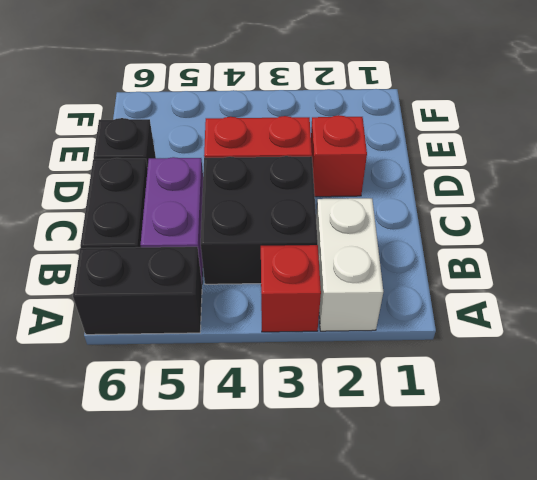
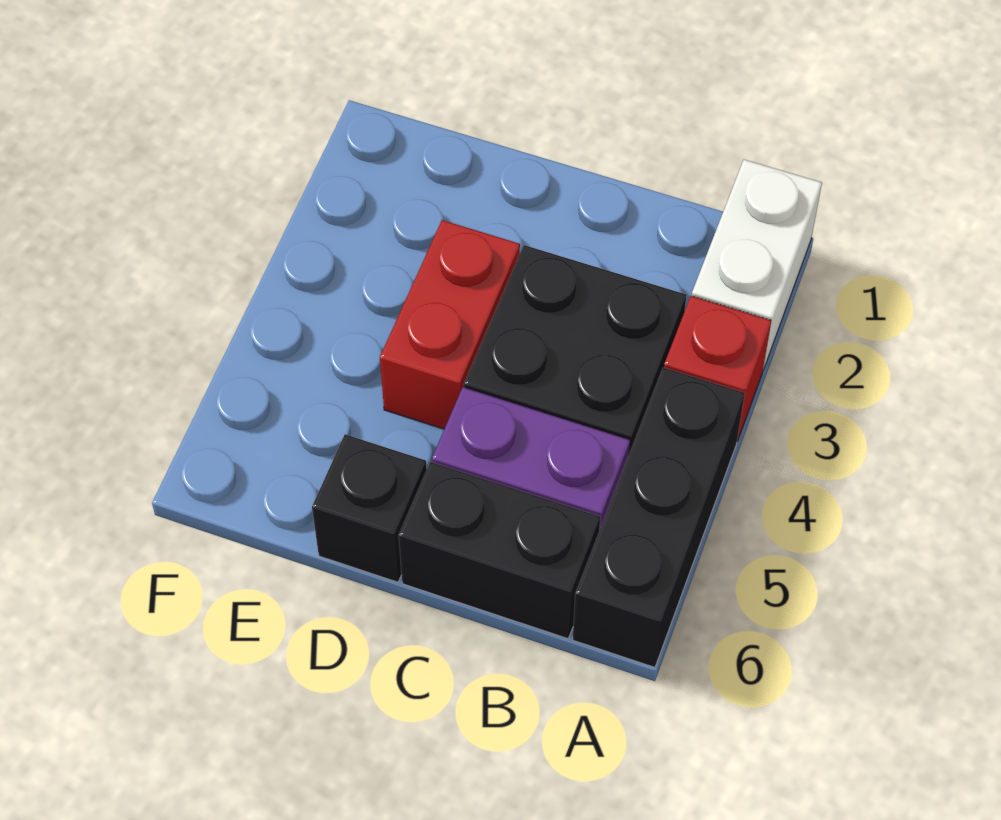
white brick A2:B2 level 1 -> white brick A1:A2 level 1
black brick A5:A6 level 1 -> black brick A4:A6 level 1
red brick D2 level 1 -> none

